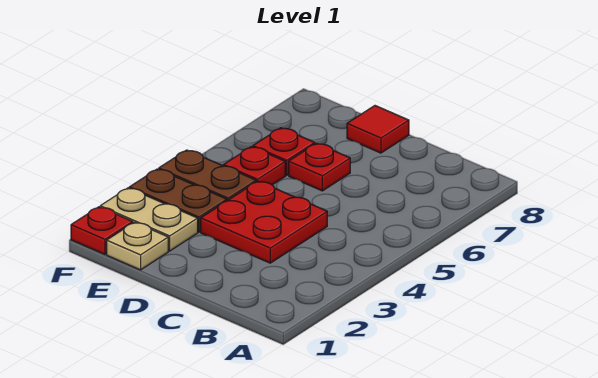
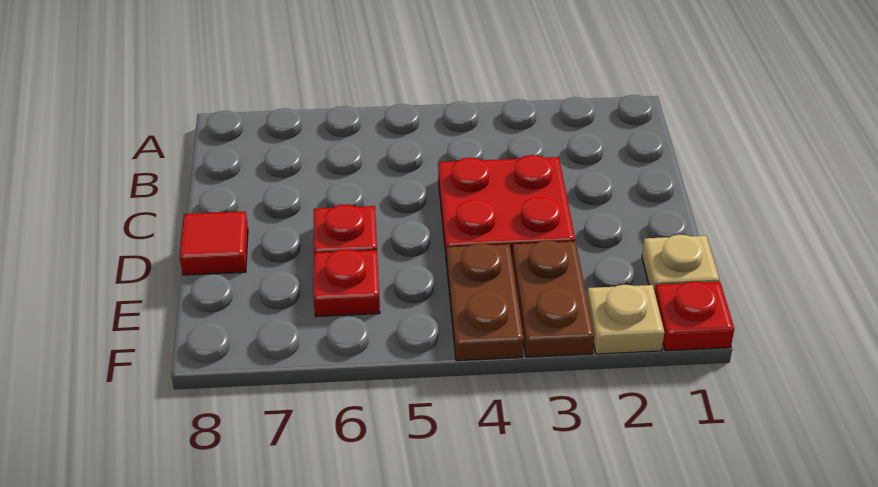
tan plate E2:F2 level 1 -> tan plate F2 level 1
red plate E5 level 1 -> none

